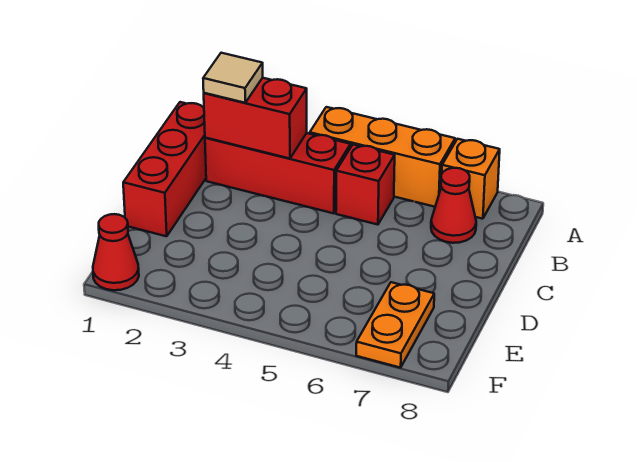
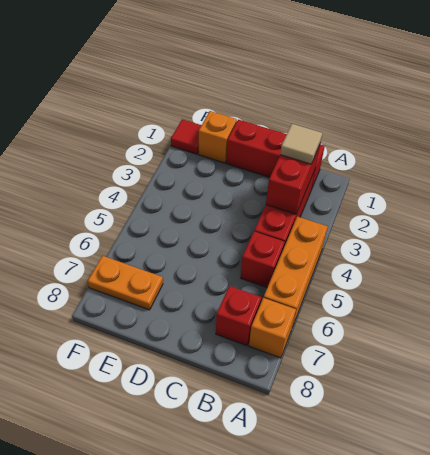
red cone B7 level 1 -> red brick B7 level 1
none -> orange brick E1 level 1
red cone F1 level 1 -> red tile F1 level 1

